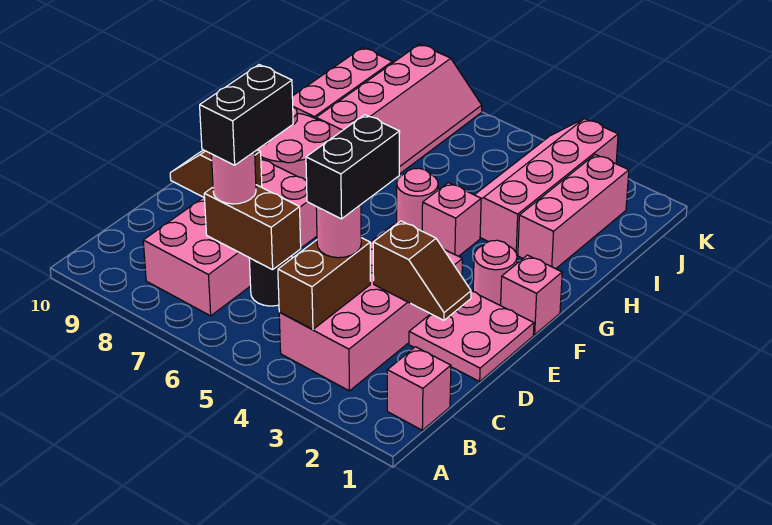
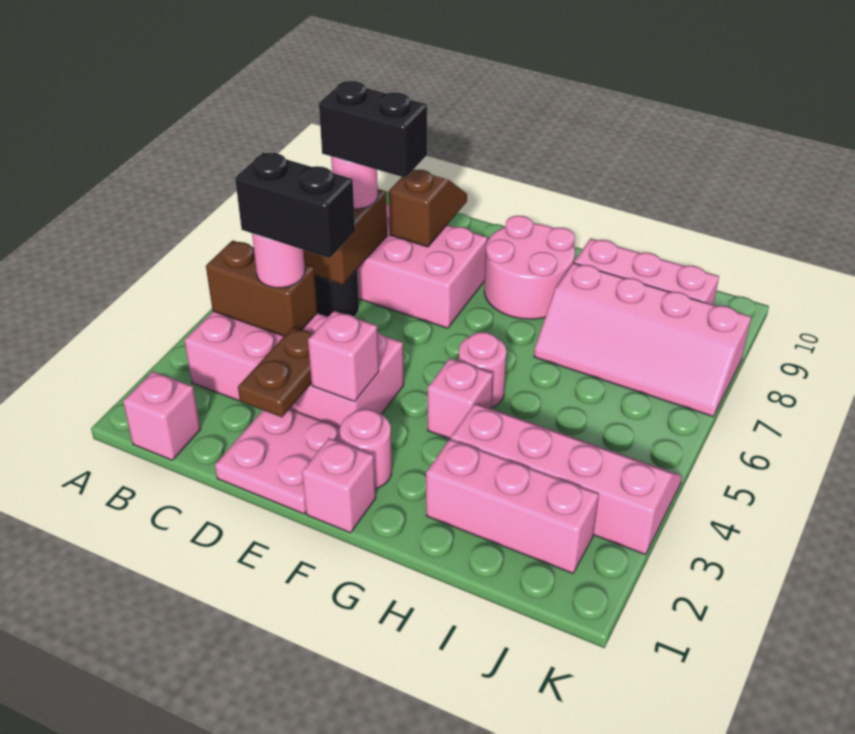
brown slope D2:D3 level 2 top 3 -> brown plate D2:D3 level 2
none -> pink brick E3 level 2

